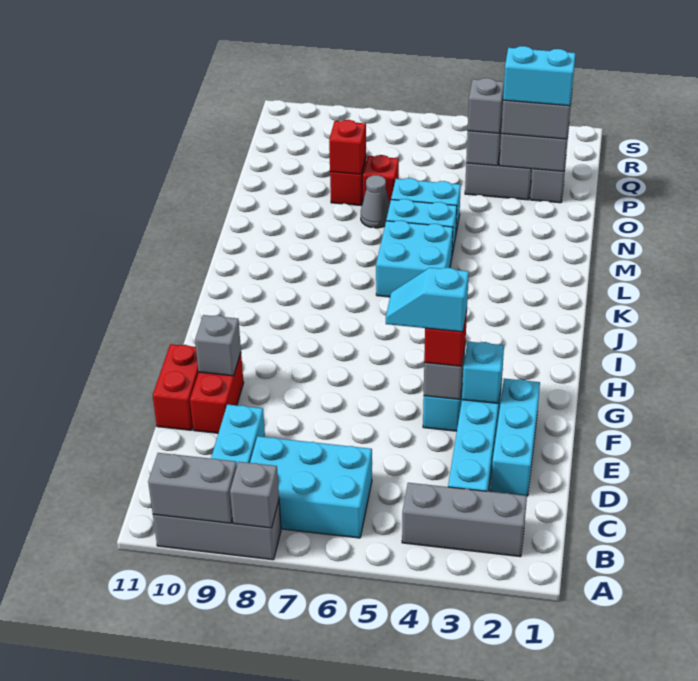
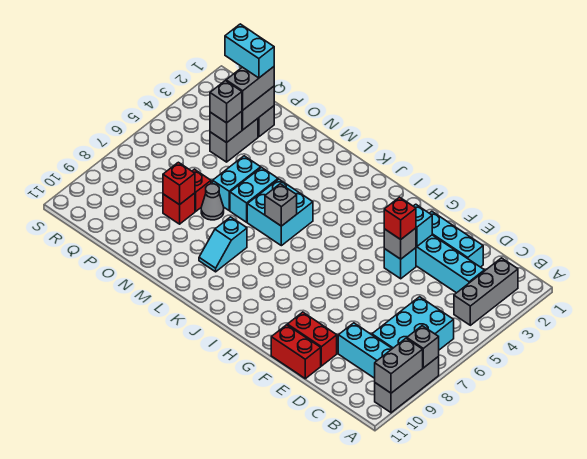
cyan slope F4:F5 level 4 top 4 -> cyan slope L8:L9 level 1 top 8
grey brick F10 level 2 -> grey brick K6 level 2
cyan brick P2:P3 level 4 -> cyan brick P2:Q2 level 4

